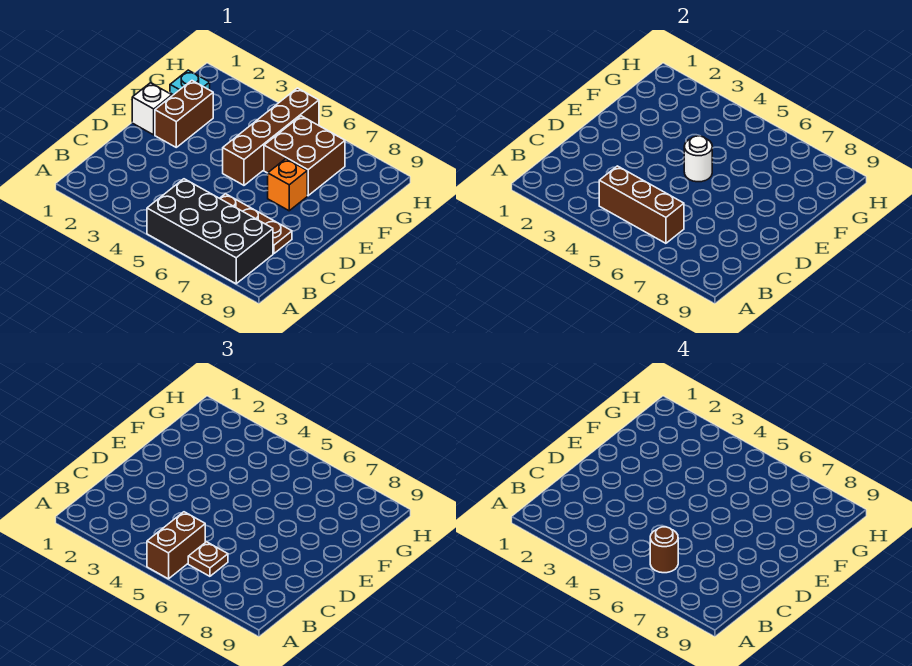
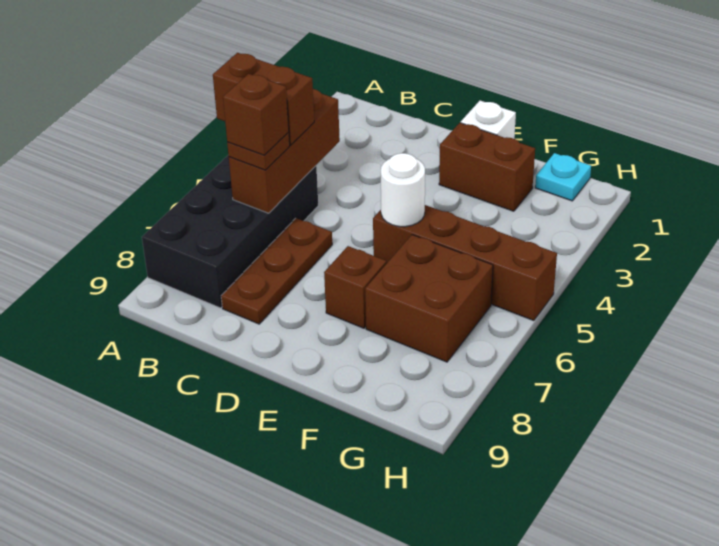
brown round brick B6 level 4 -> brown brick B6 level 4
orange brick E7 level 1 -> brown brick E7 level 1

